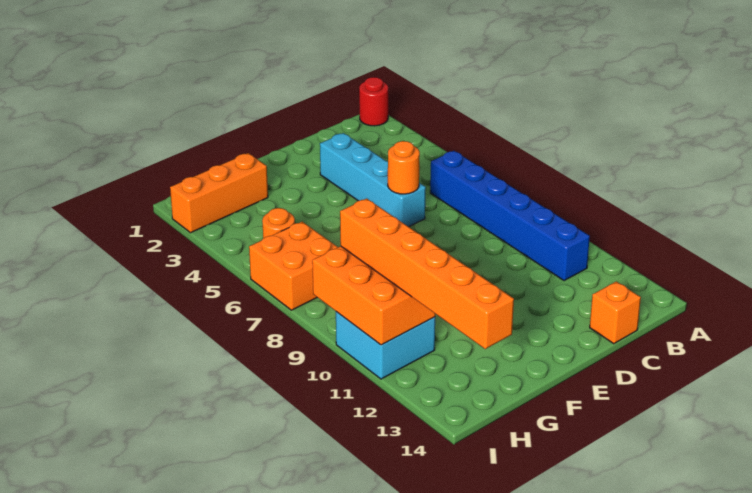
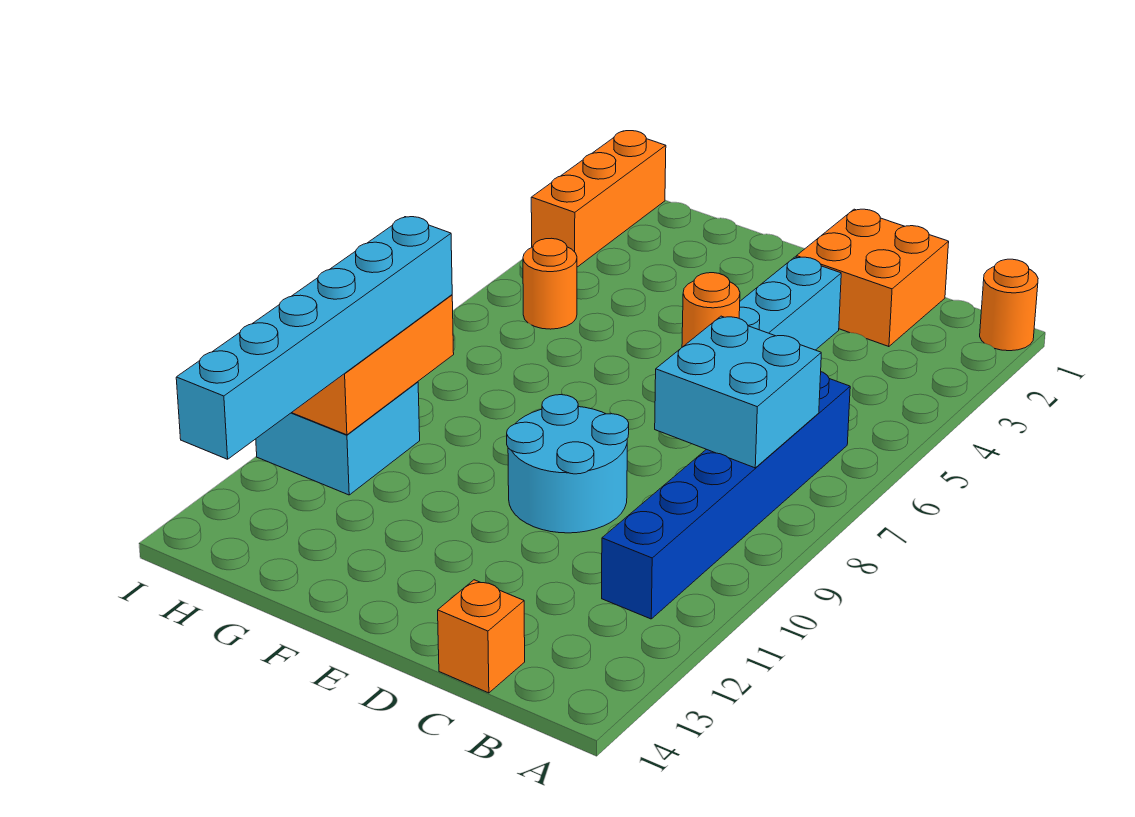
red round brick A1 level 1 -> orange round brick A1 level 1
none -> cyan brick B7:C8 level 2
none -> cyan round brick D9:E10 level 1
orange brick G2:I2 level 1 -> orange brick I1:I3 level 1
orange brick H6:I7 level 1 -> orange brick C1:D2 level 1
orange brick H9:H14 level 3 -> cyan brick H9:H14 level 3

